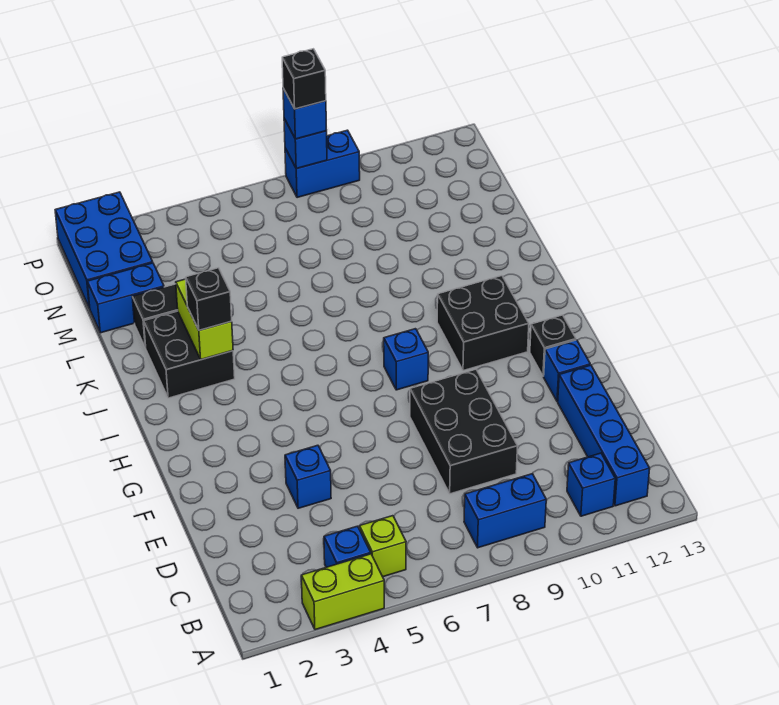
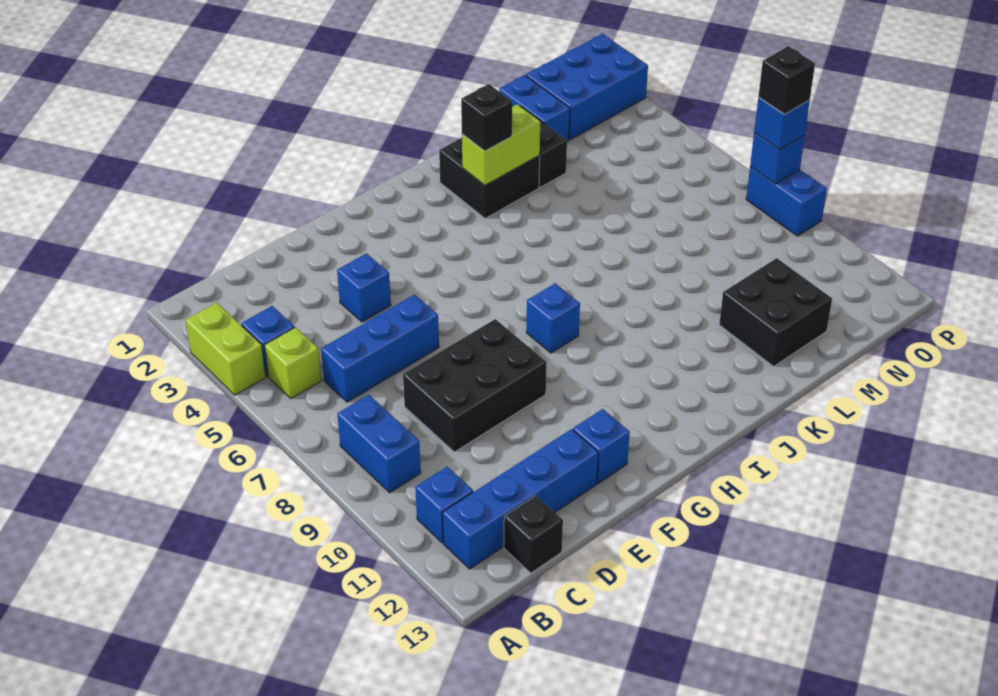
none -> blue brick C6:E6 level 1
black brick G12 level 1 -> black brick C13 level 1
black brick H10:I11 level 1 -> black brick L11:M12 level 1

